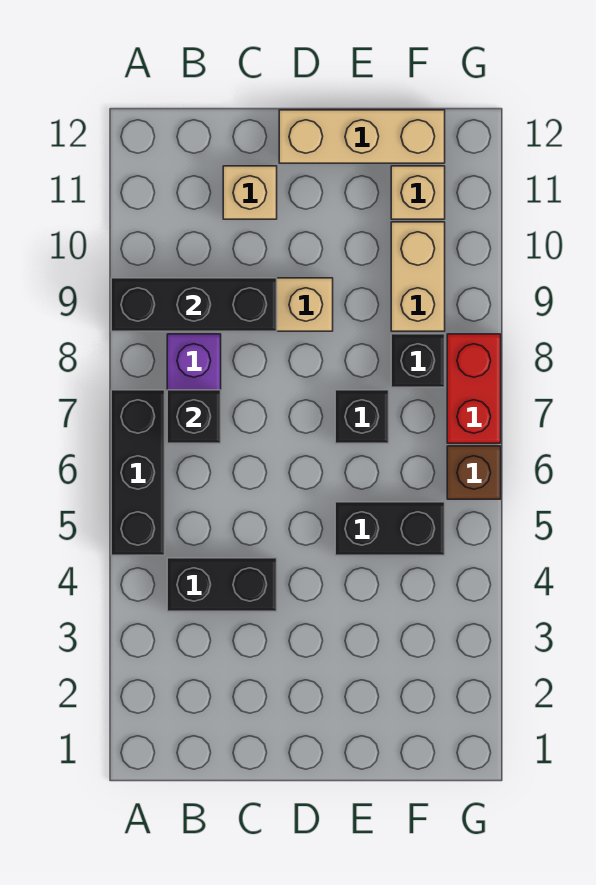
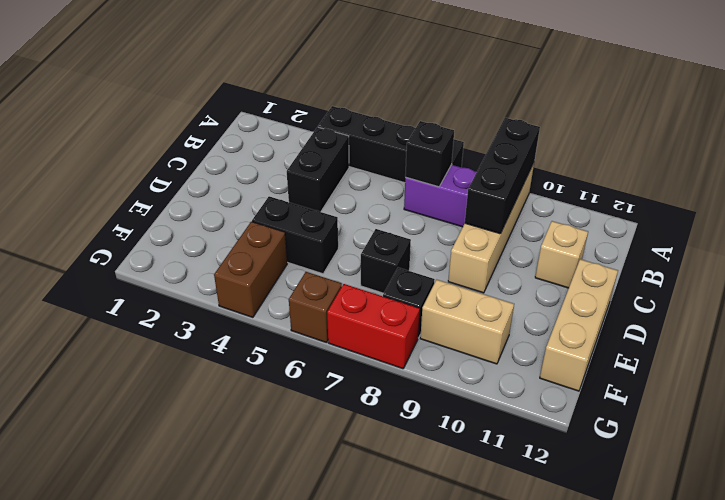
black brick A5:A7 level 1 -> black brick A4:A7 level 1
black brick E5:F5 level 1 -> black brick E4:E5 level 1
none -> brown brick F4:G4 level 1
tan brick F11 level 1 -> none

